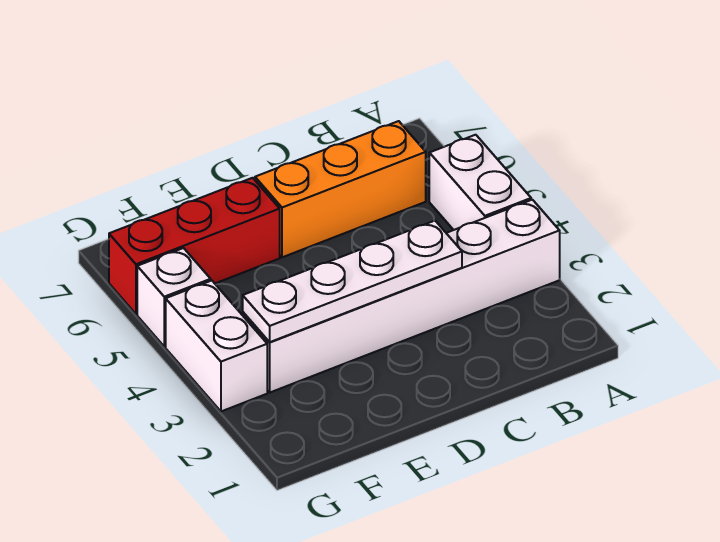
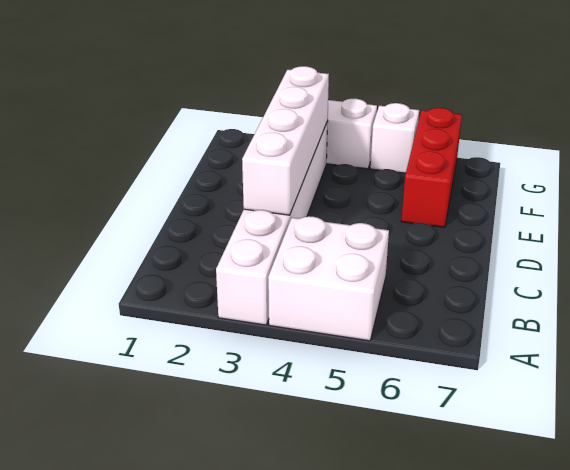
white brick A4:A5 level 1 -> white brick A4:B5 level 1
orange brick B6:D6 level 1 -> none
white plate C3:F3 level 2 -> white brick C3:F3 level 2

